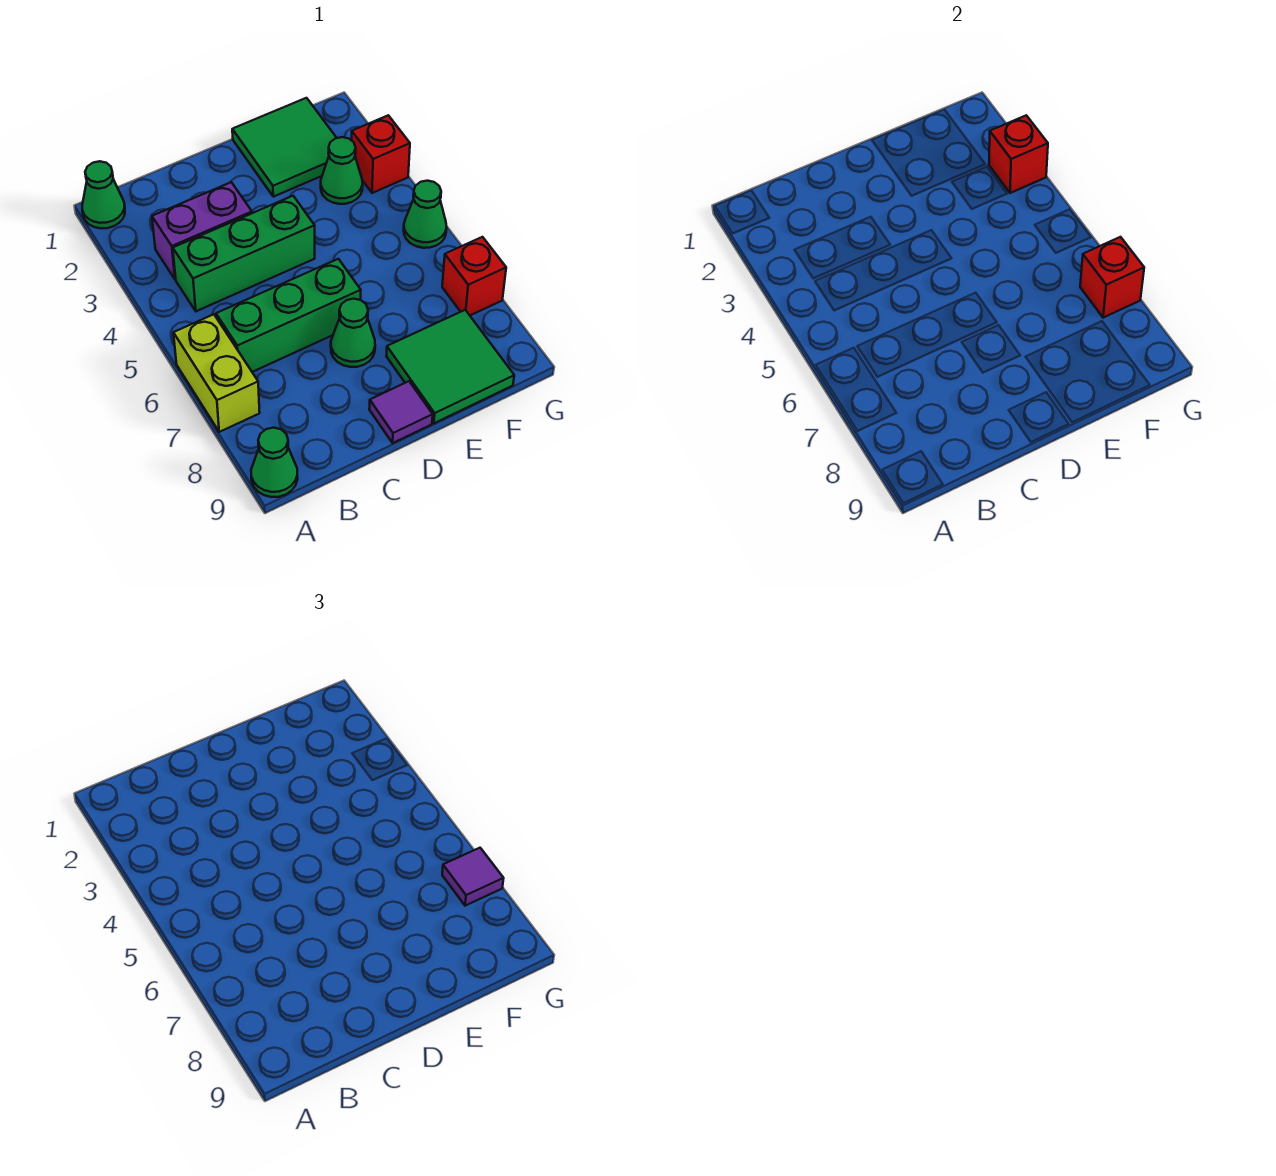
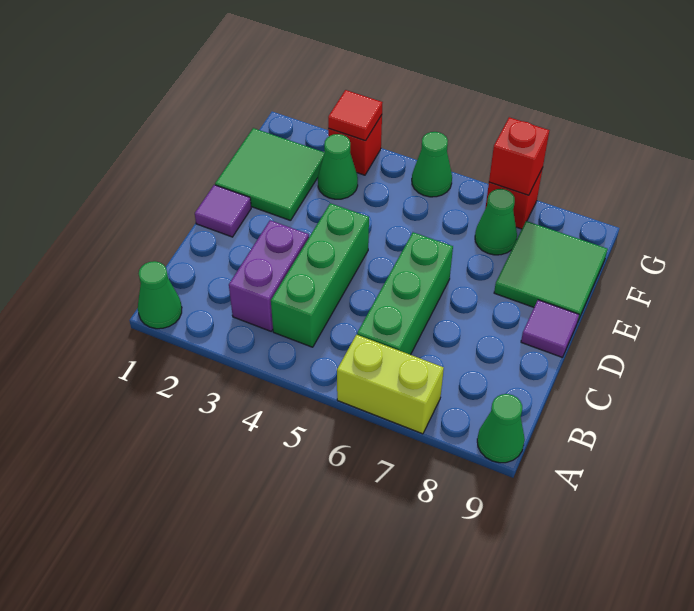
green cone D7 level 1 -> green cone F7 level 1
red brick G3 level 2 -> red tile G3 level 2
purple tile G7 level 3 -> purple tile D1 level 1

